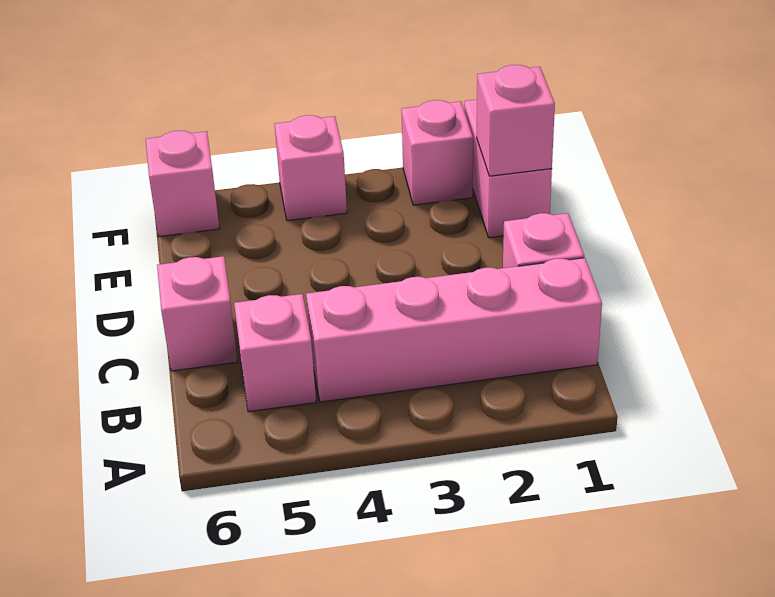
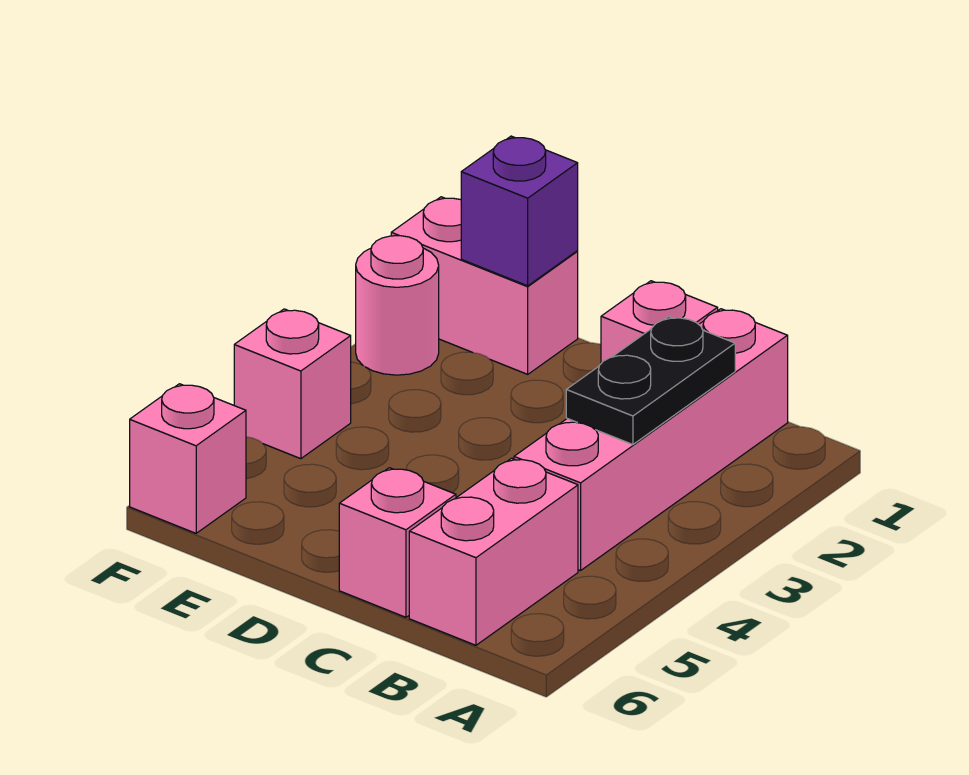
none -> black plate B2:B3 level 2
pink brick B5 level 1 -> pink brick B5:B6 level 1
pink brick E1 level 2 -> purple brick E1 level 2
pink brick F2 level 1 -> pink round brick F2 level 1

